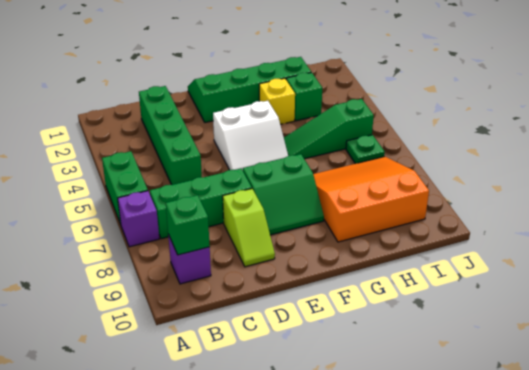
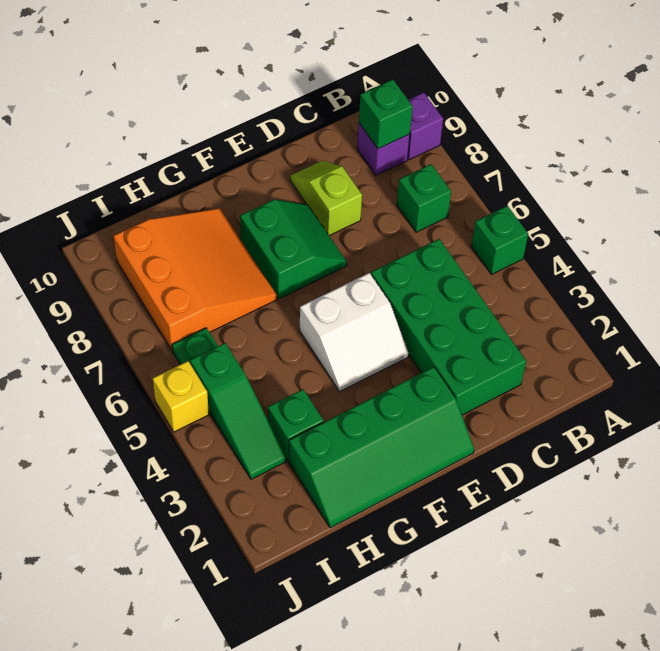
green brick A5:A6 level 1 -> green brick A5 level 1
purple brick A7 level 1 -> purple brick A9 level 1
green brick B7:D7 level 1 -> green brick B7 level 1
green brick C2:C5 level 1 -> green brick C2:D5 level 1
white slope E4:F5 level 1 top 4 -> white slope E4:F5 level 1 top 5
green slope E7:F8 level 1 top 7 -> green slope E7:F8 level 1 top F
yellow brick G3 level 1 -> yellow brick J5 level 1
green slope G5:I5 level 1 top I -> green slope I3:I5 level 1 top 5
orange slope G7:I9 level 1 top 9 -> orange slope G7:I9 level 1 top I

